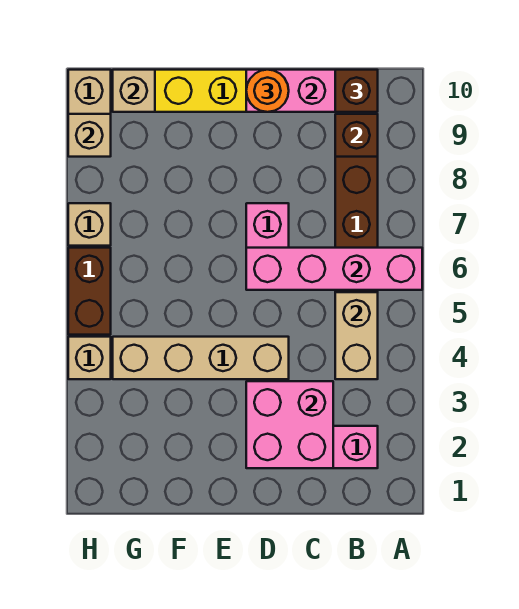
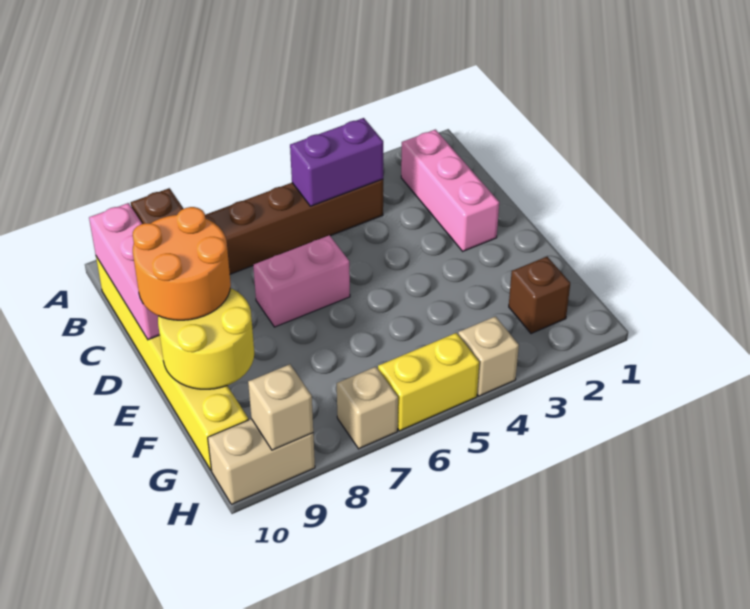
pink brick A6:D6 level 2 -> none
tan brick B4:B5 level 2 -> purple brick B4:B5 level 2
brown brick B10 level 3 -> brown brick G2 level 1
pink brick C2:D3 level 2 -> none
tan brick D4:G4 level 1 -> none
orange round brick D10 level 3 -> orange round brick D9:E10 level 3
none -> yellow round brick E9:F10 level 2
tan brick G10 level 2 -> none
brown brick H5:H6 level 1 -> yellow brick H5:H6 level 1

